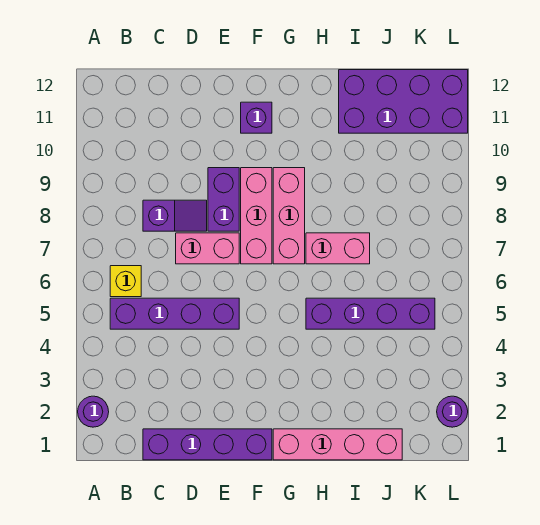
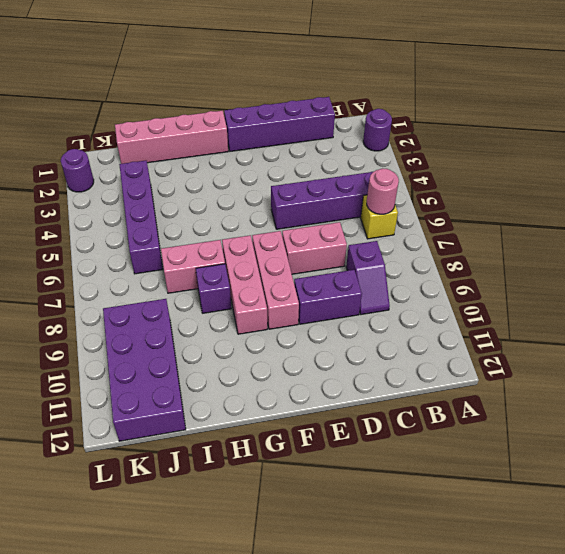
none -> pink round brick B6 level 2
purple slope C8:D8 level 1 top C -> purple slope C8:C9 level 1 top 8
purple brick E8:E9 level 1 -> purple brick D9:E9 level 1
purple brick F11 level 1 -> purple brick H8 level 1
purple brick H5:K5 level 1 -> purple brick J3:J6 level 1
purple brick I11:L12 level 1 -> purple brick J9:K12 level 1

